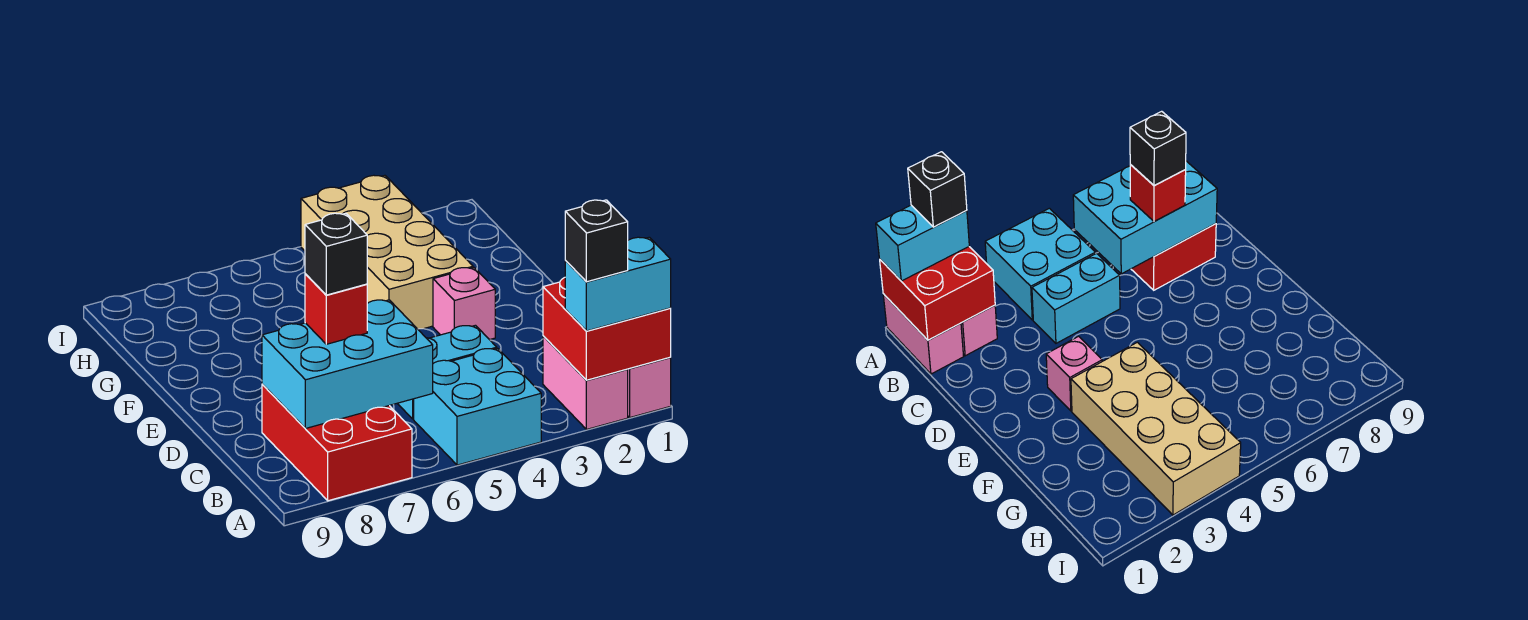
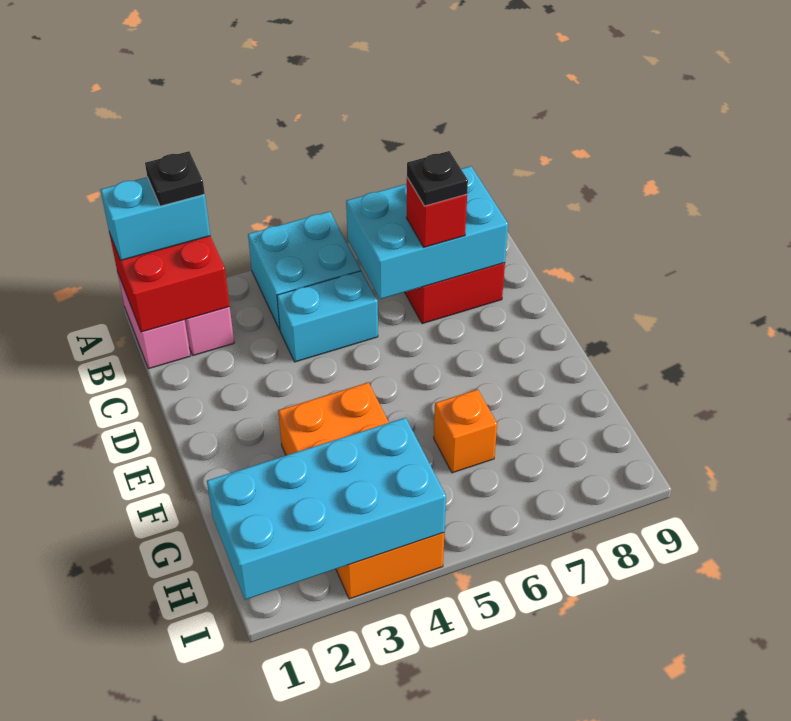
black brick A2 level 4 -> black plate A2 level 4
black brick C7 level 4 -> black plate C7 level 4
pink brick E3 level 1 -> none
tan brick F3:I4 level 1 -> orange brick F3:I4 level 1
none -> orange brick G6 level 1
none -> cyan brick H1:I4 level 2

